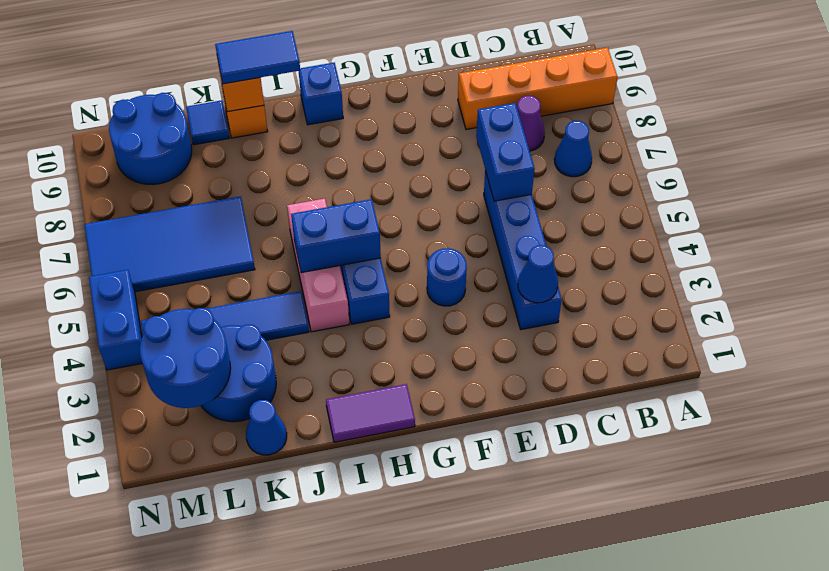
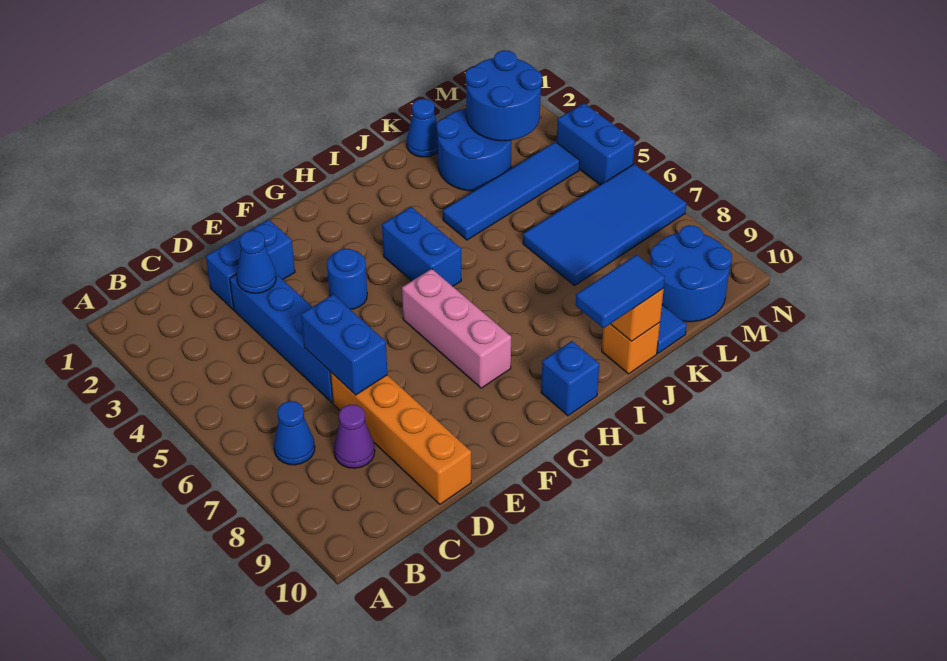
orange brick A9:D9 level 1 -> orange brick D7:D10 level 1
purple tile H1:I1 level 1 -> none
blue brick H5:I5 level 2 -> blue brick D2:E2 level 1
pink brick I4:I6 level 1 -> pink brick G6:G8 level 1

